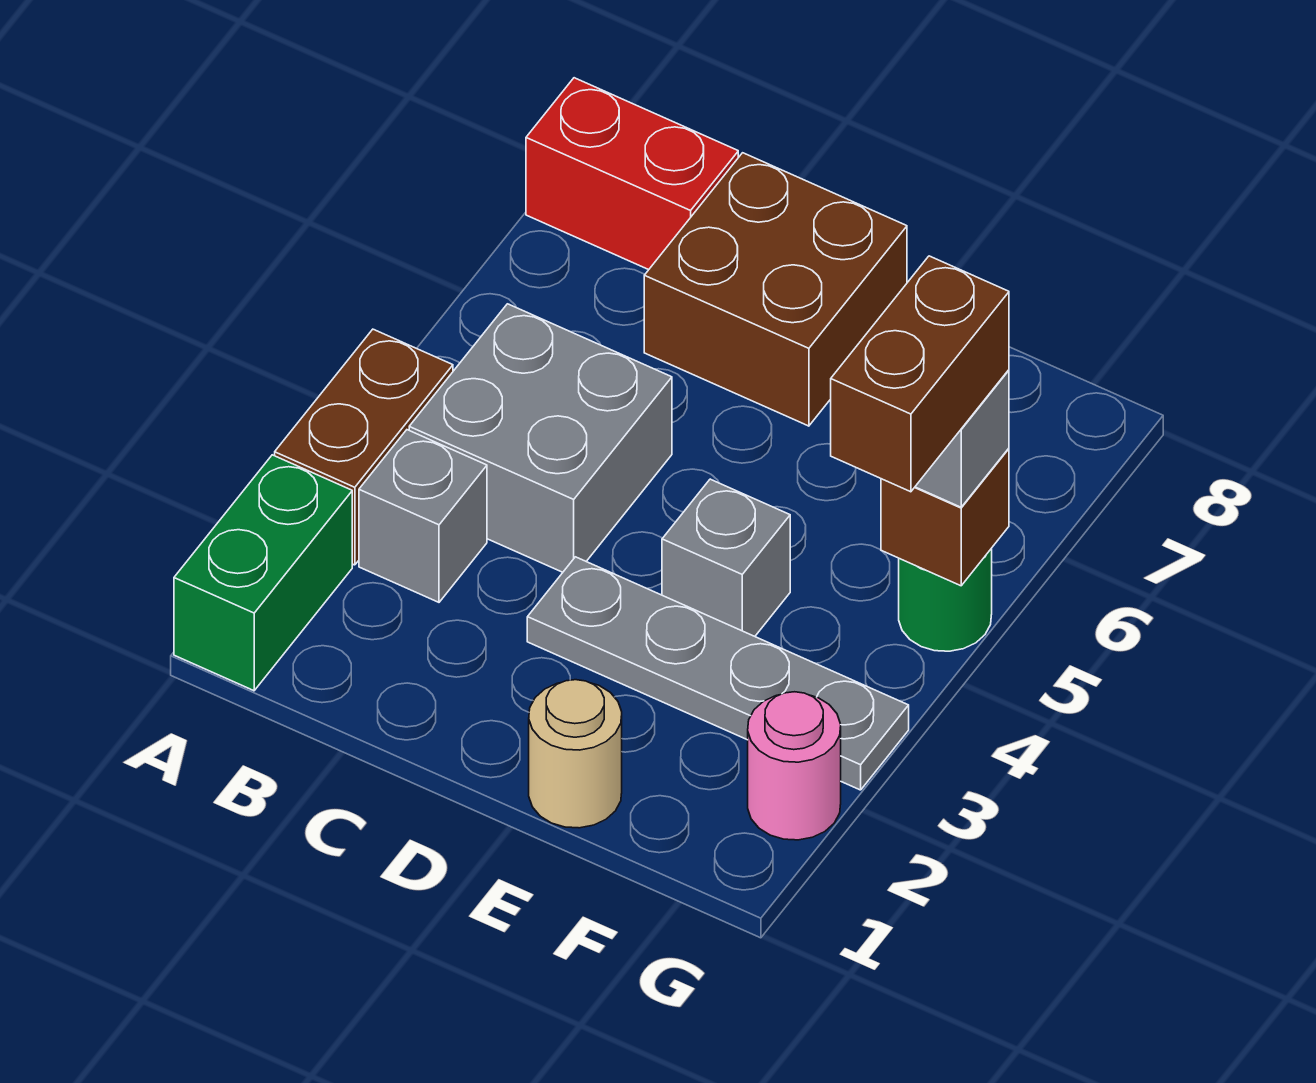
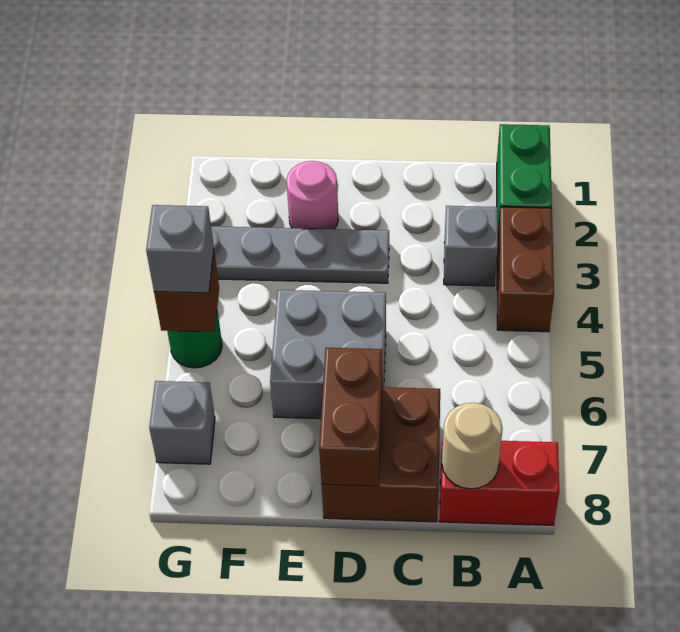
grey brick B4:C5 level 1 -> grey brick D5:E6 level 1
tan round brick E1 level 1 -> tan round brick B8 level 2
grey brick E4 level 1 -> grey brick G7 level 1
pink round brick G2 level 1 -> pink round brick E2 level 1
brown brick G4:G5 level 4 -> brown brick D7:D8 level 2

